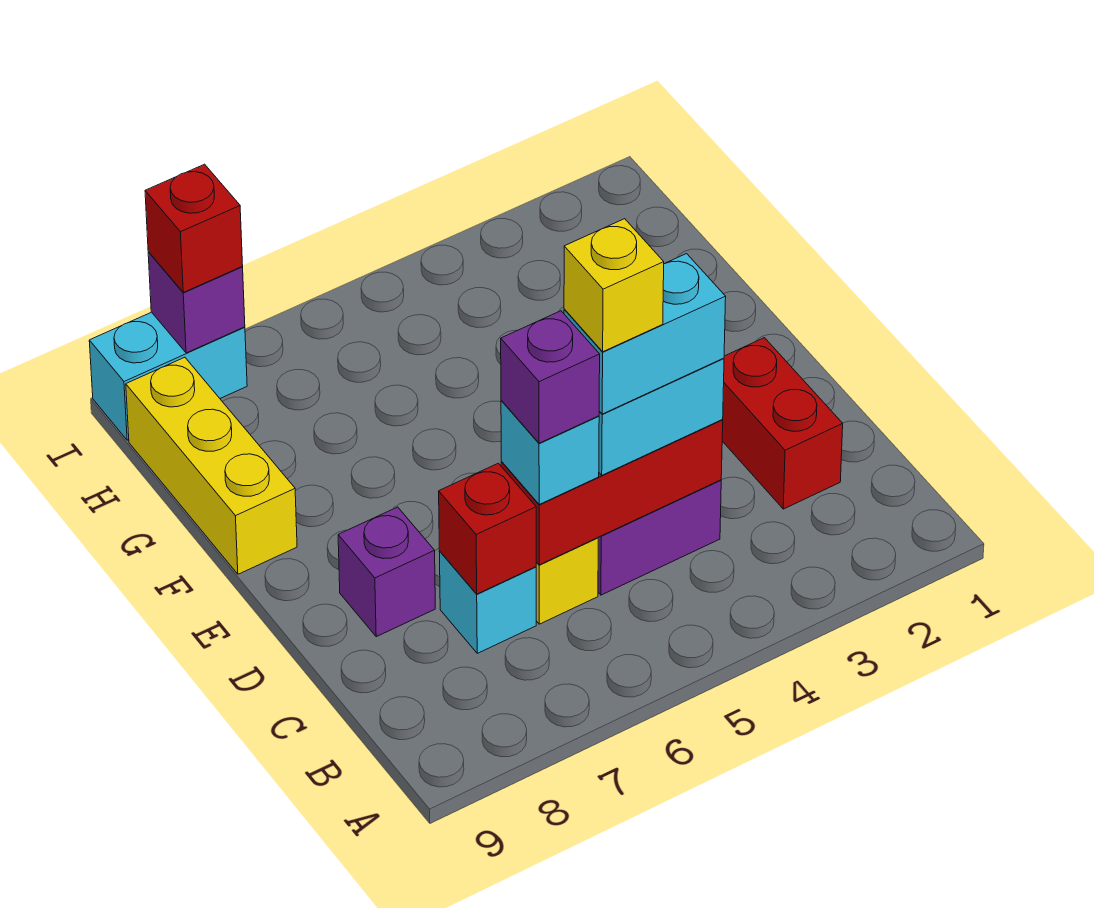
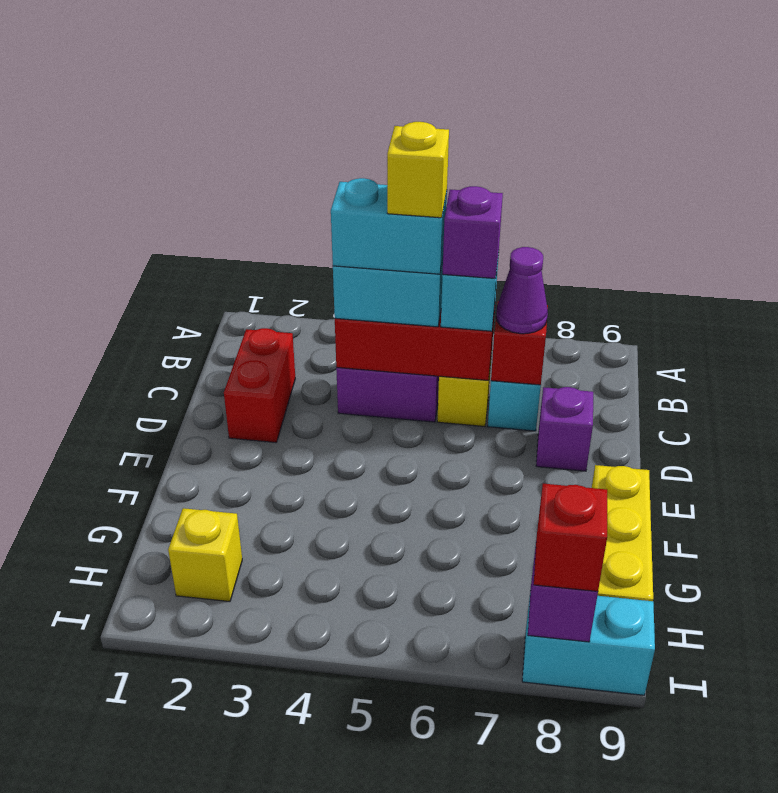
none -> purple cone C7 level 3
none -> yellow brick H2 level 1

